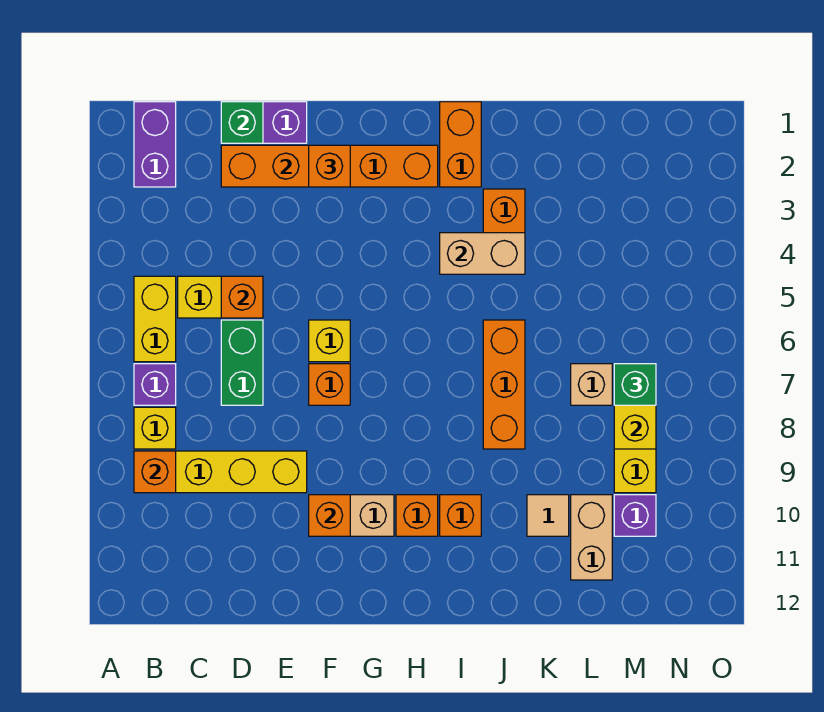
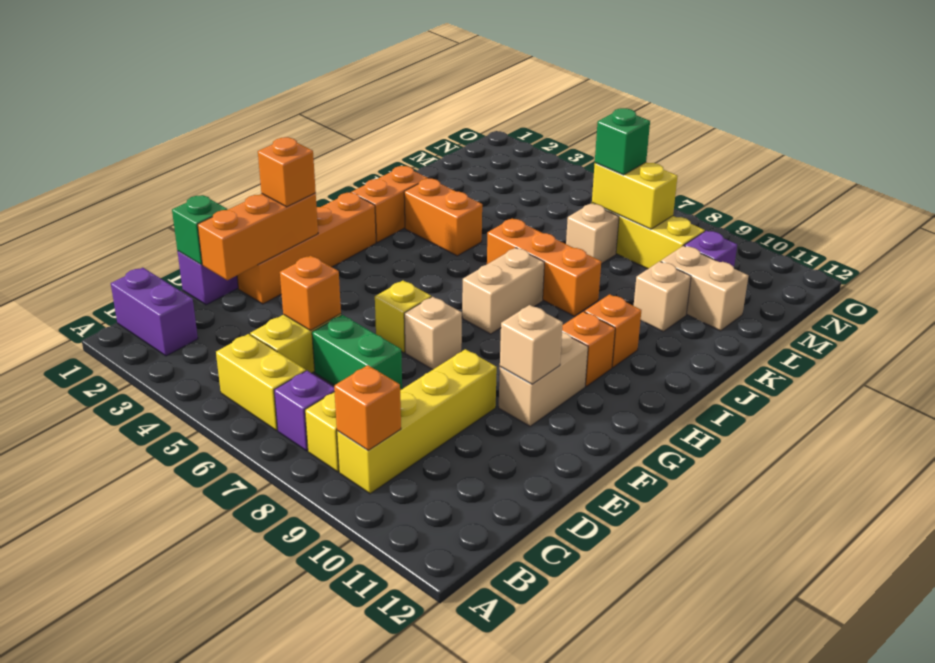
orange brick F7 level 1 -> tan brick F7 level 1
orange brick F10 level 2 -> tan brick F10 level 2
orange brick I1:I2 level 1 -> orange brick I2:J2 level 1
tan brick I4:J4 level 2 -> tan brick H7:I7 level 1
tan tile K10 level 1 -> tan brick K10 level 1

